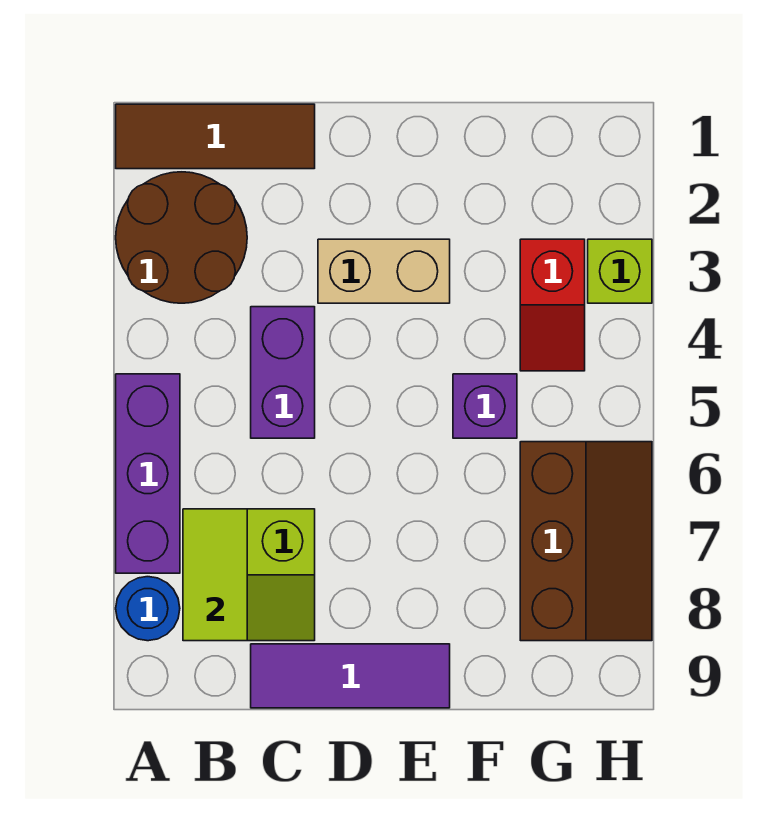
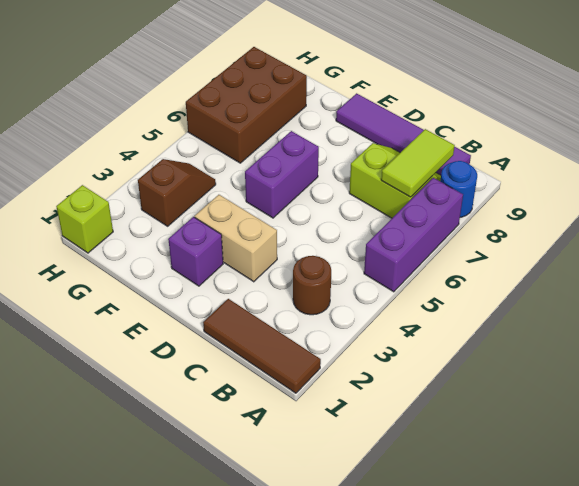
brown round brick A2:B3 level 1 -> brown round brick B3 level 1
purple brick C4:C5 level 1 -> purple brick E5:E6 level 1
purple tile C9:E9 level 1 -> purple tile B9:E9 level 1
purple brick F5 level 1 -> purple brick E2 level 1
red slope G3:G4 level 1 top 3 -> brown slope G3:G4 level 1 top 3
brown slope G6:H8 level 1 top G -> brown brick G6:H8 level 1
lime brick H3 level 1 -> lime brick H1 level 1

